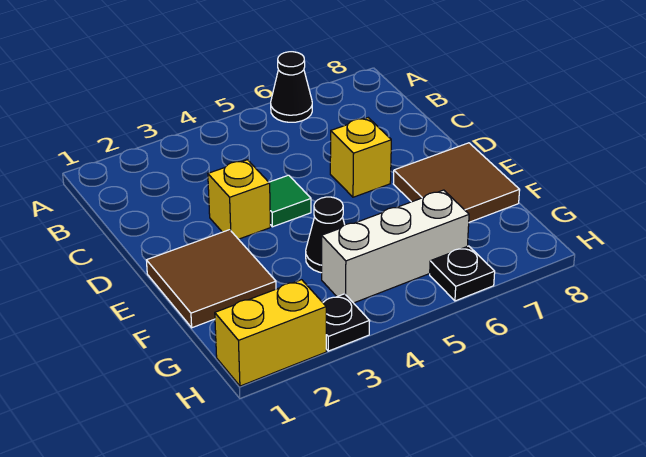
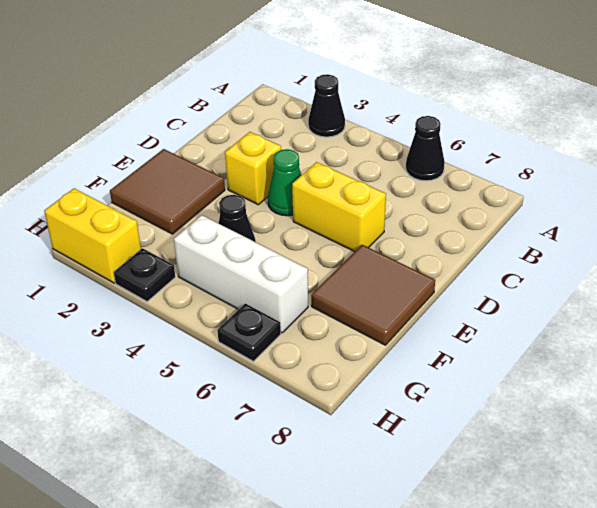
none -> black cone A3 level 1
green tile D4 level 1 -> green cone D4 level 1
yellow brick D6 level 1 -> yellow brick D5:D6 level 1

